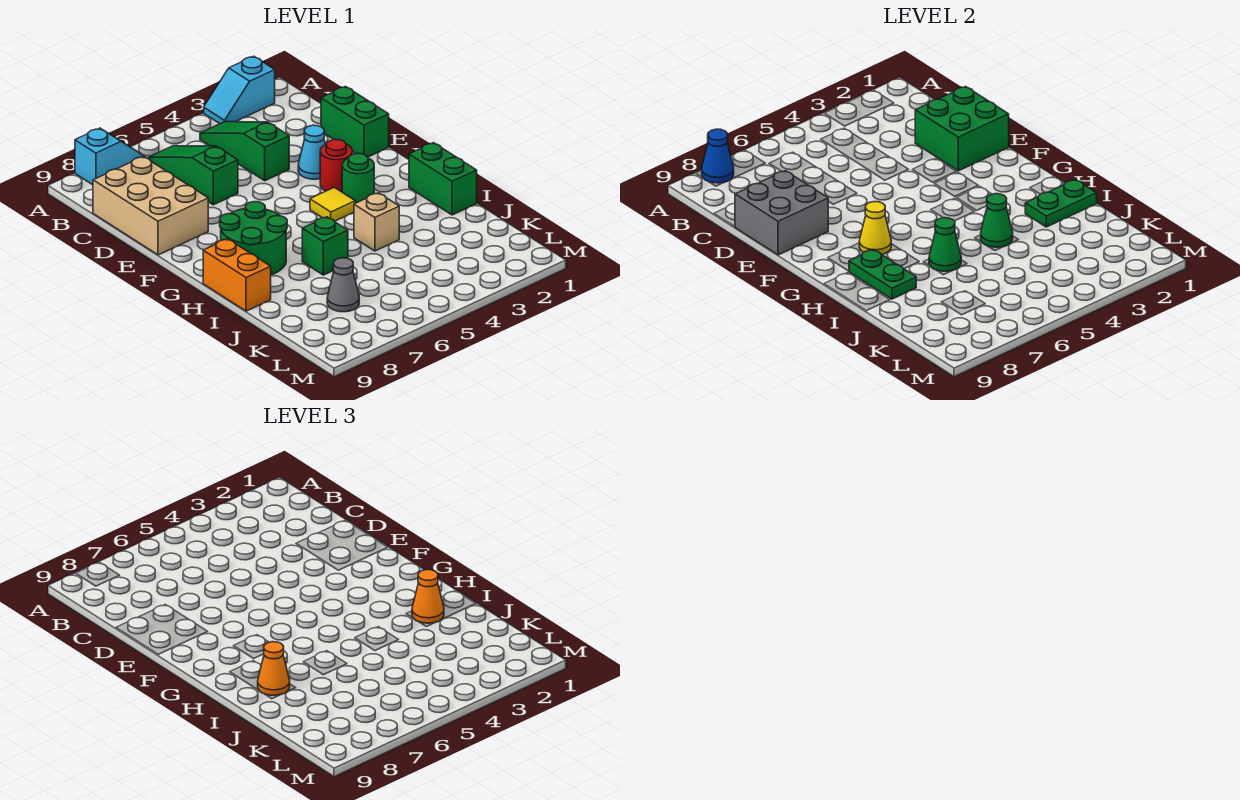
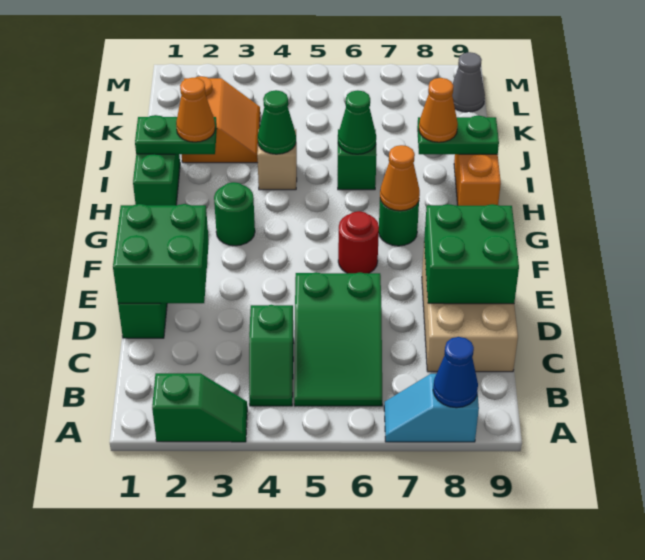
cyan slope A2:A3 level 1 top 2 -> green slope A2:A3 level 1 top 2
green slope B4:D4 level 1 top D -> green slope B4:C4 level 1 top C
green slope B6:D6 level 1 top D -> green slope B5:D6 level 1 top D
grey brick D8:E9 level 2 -> green brick D8:E9 level 2
cyan cone E3 level 1 -> none
red round brick F3 level 1 -> red round brick F6 level 1
yellow tile G4 level 1 -> none
green round brick G7:H8 level 1 -> green round brick G7 level 1
yellow cone G7 level 2 -> orange cone G7 level 2
green plate H8:I8 level 2 -> green plate I8:I9 level 2
none -> orange slope J2:K3 level 1 top 2
grey cone K7 level 1 -> grey cone L9 level 1

